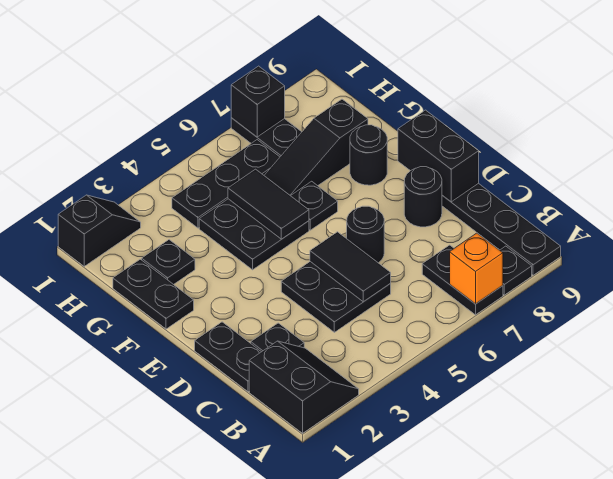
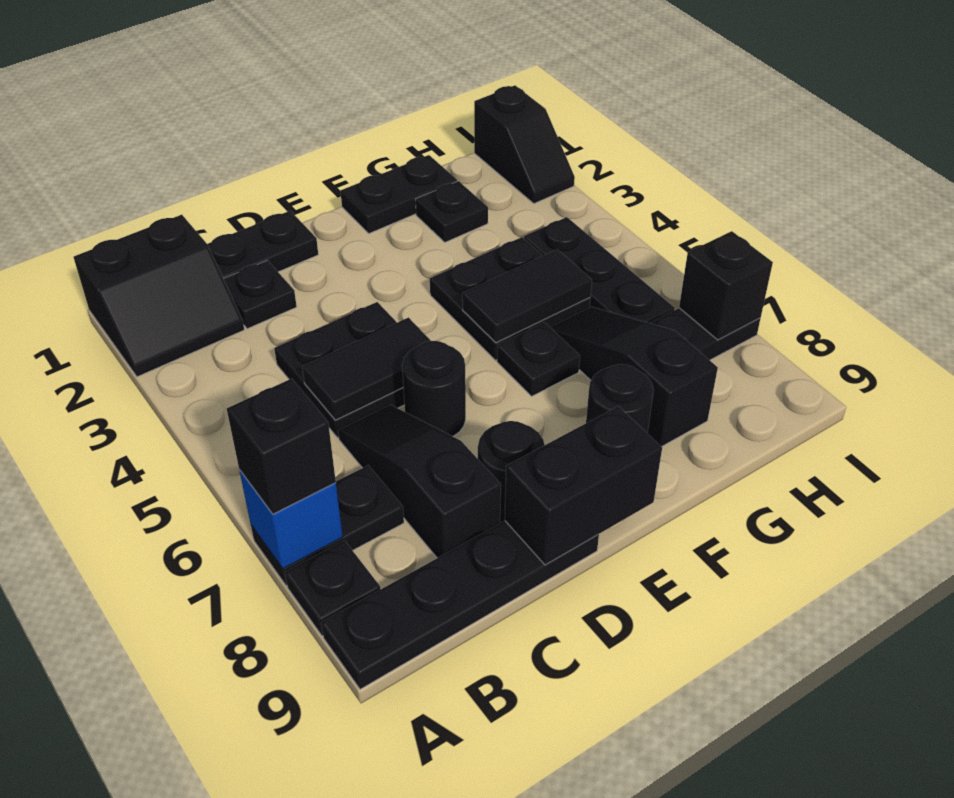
orange brick A7 level 2 -> blue brick A7 level 2
none -> black brick A7 level 3
none -> black slope C6:C8 level 1 top 8

